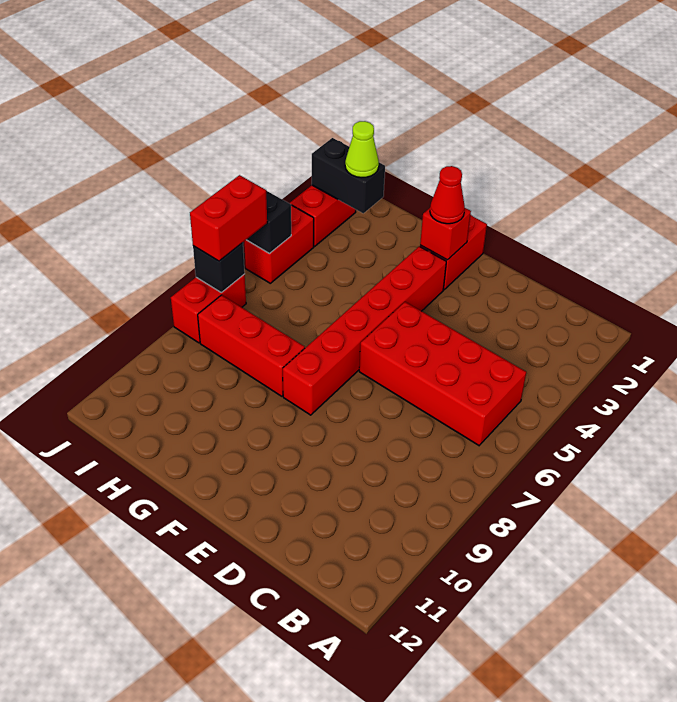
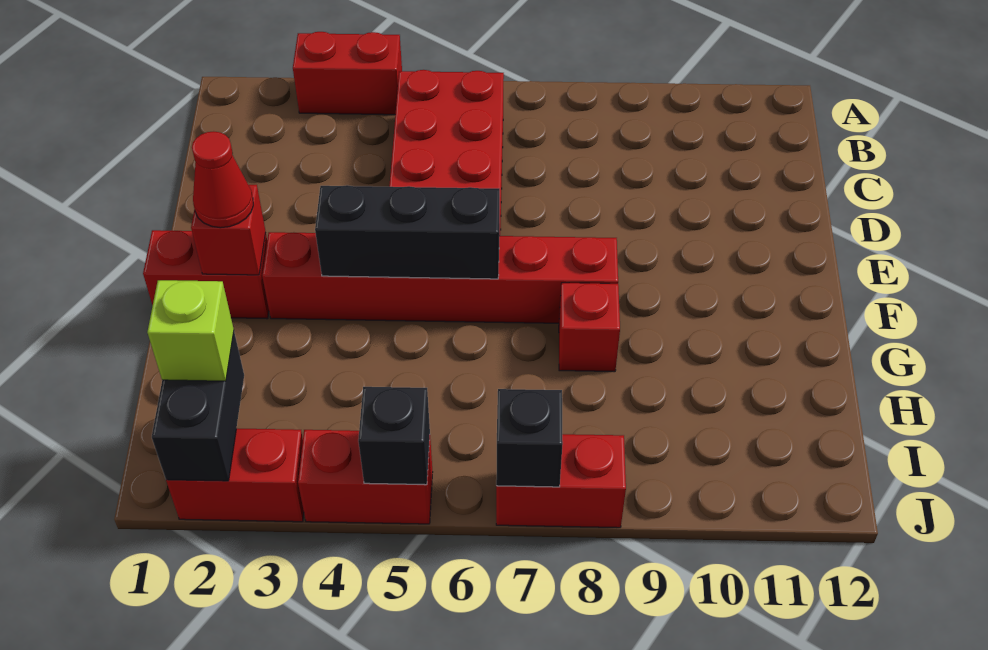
none -> black brick F4:F6 level 2
red brick G8:I8 level 1 -> red brick G8 level 1
lime cone I2 level 3 -> lime brick I2 level 3
red brick J6:J7 level 3 -> red brick A3:A4 level 1

